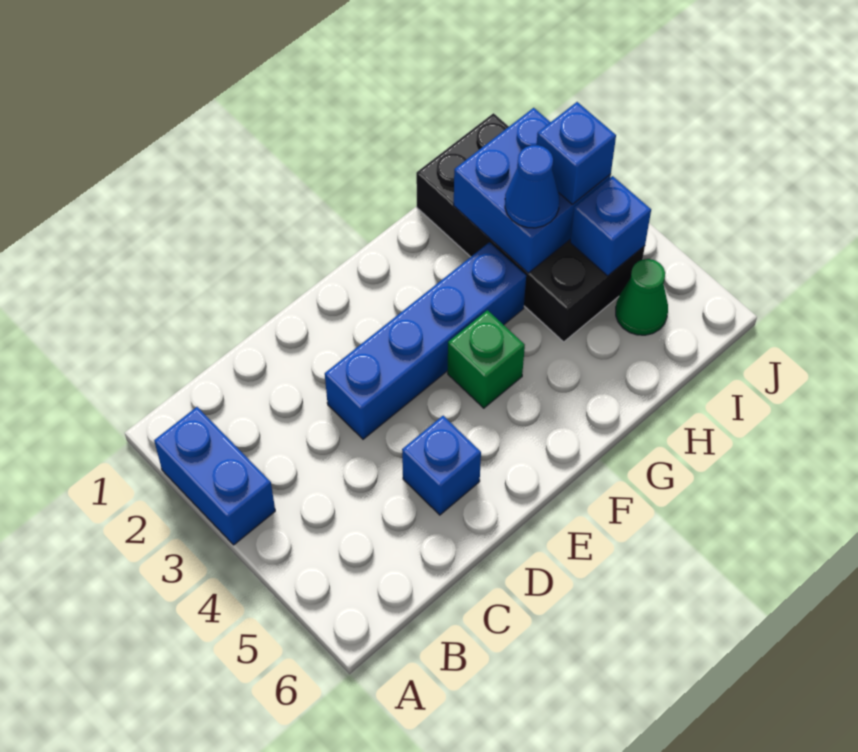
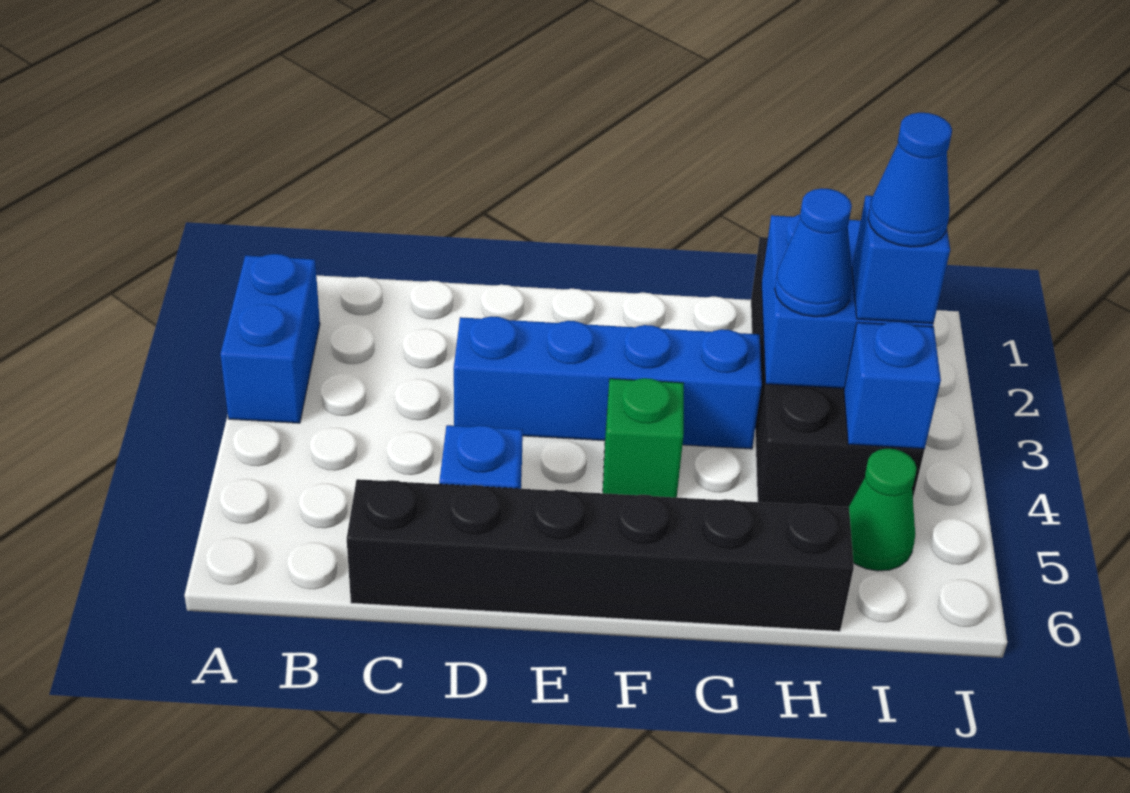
none -> black brick C6:H6 level 1
none -> blue cone I3 level 4

